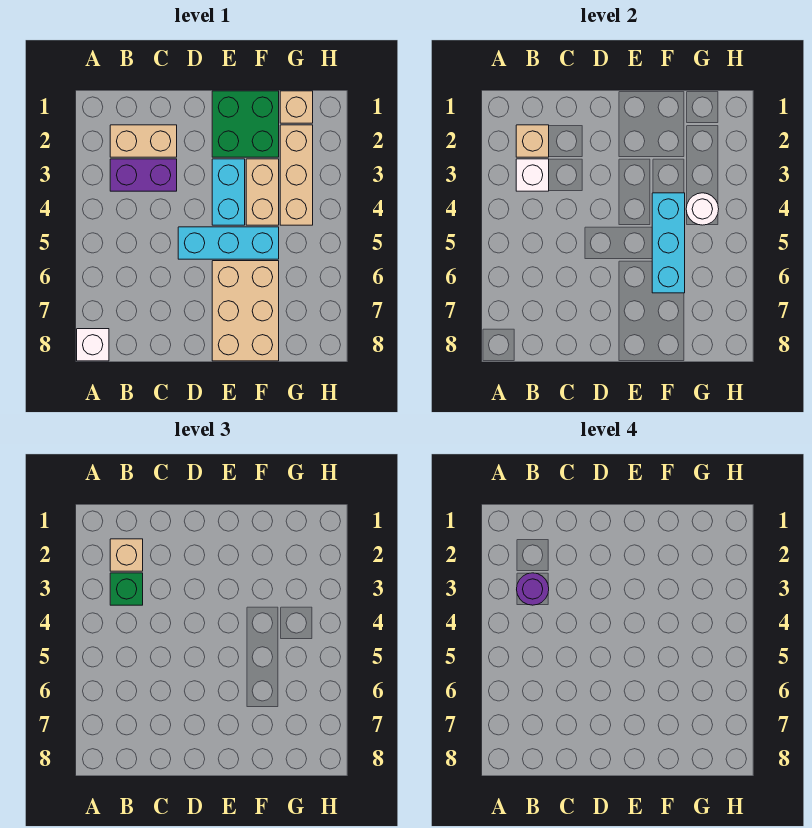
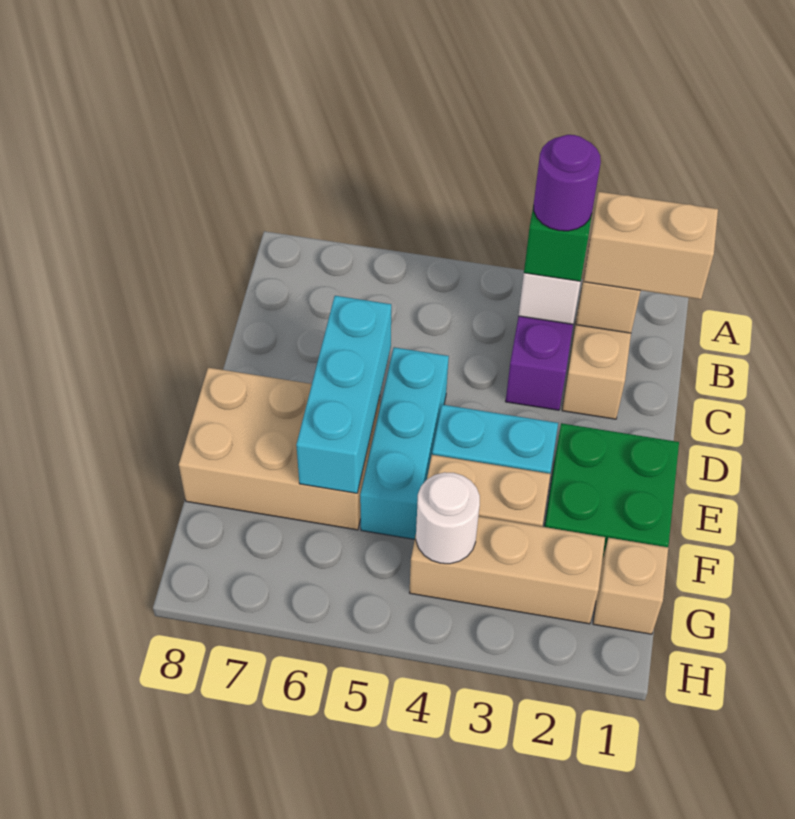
white brick A8 level 1 -> none
tan brick B2 level 3 -> tan brick B1:B2 level 3
cyan brick F4:F6 level 2 -> cyan brick D6:F6 level 2

